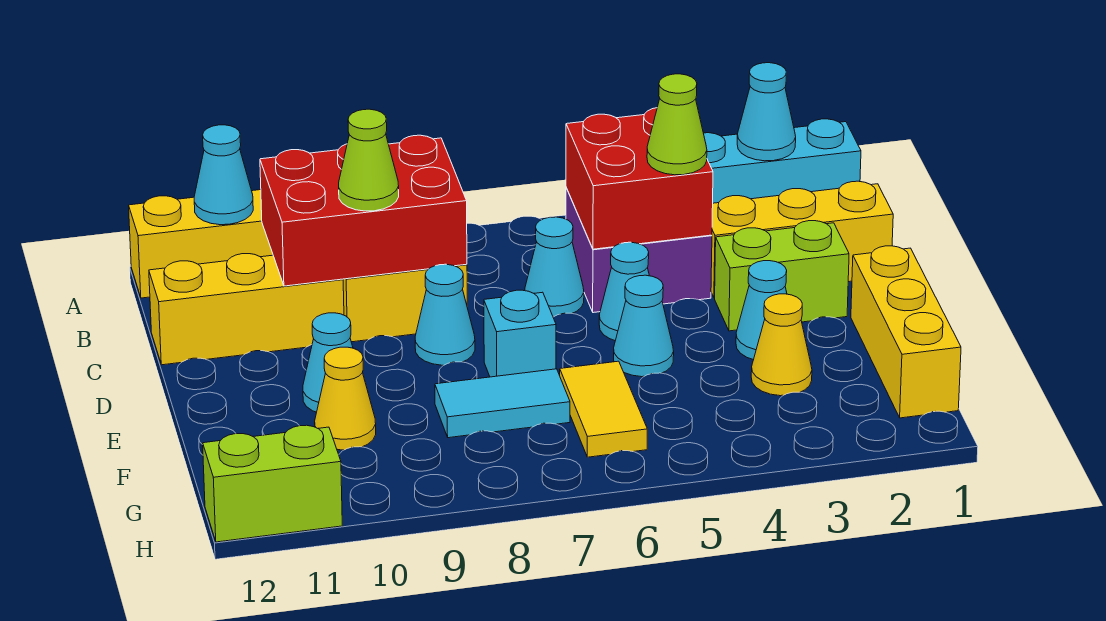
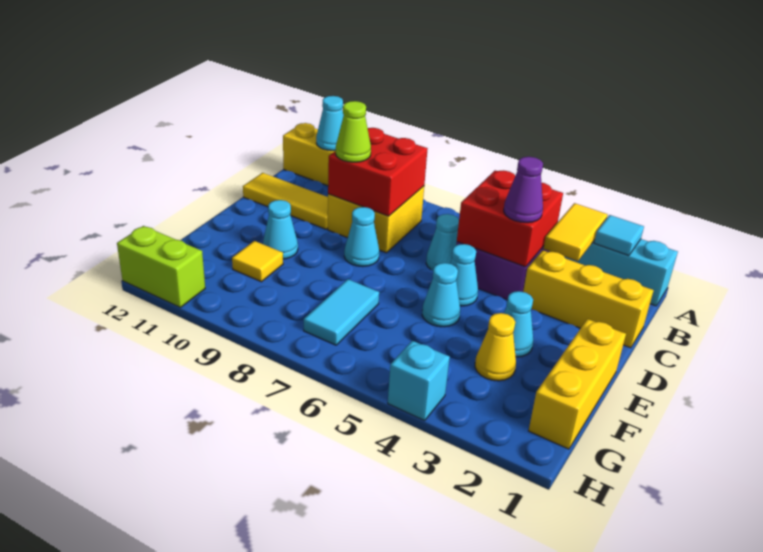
cyan cone A2 level 2 -> cyan tile A2 level 2
red brick B8:C10 level 2 -> red brick B8:C9 level 2
lime cone C4 level 3 -> purple cone C4 level 3
yellow brick C10:C12 level 1 -> yellow tile C10:C12 level 1
lime brick D2:D3 level 1 -> none
cyan brick E7 level 1 -> cyan brick H4 level 1
yellow tile F6:G6 level 1 -> yellow tile A3:B3 level 2
cyan tile F7:F8 level 1 -> cyan tile F7:G7 level 1
yellow cone F10 level 1 -> yellow tile F10 level 1

